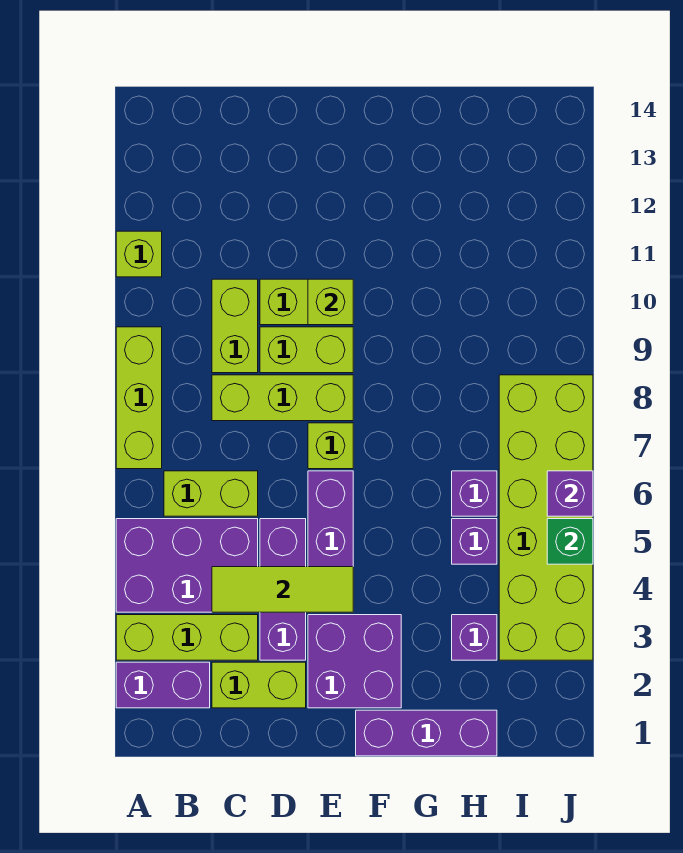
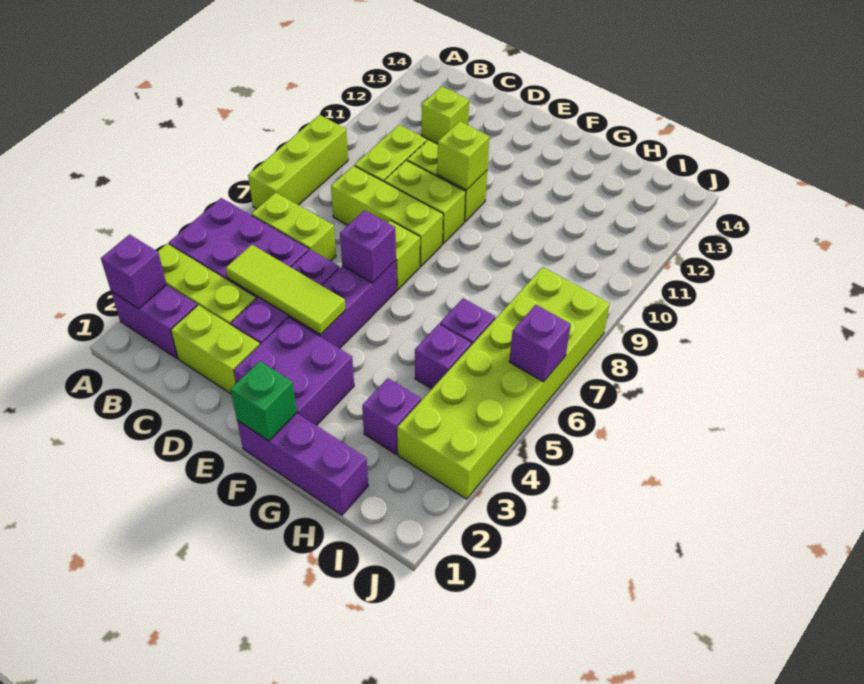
none -> purple brick A2 level 2
lime brick A11 level 1 -> lime brick C12 level 1
none -> purple brick E6 level 2
green brick J5 level 2 -> green brick F1 level 2

